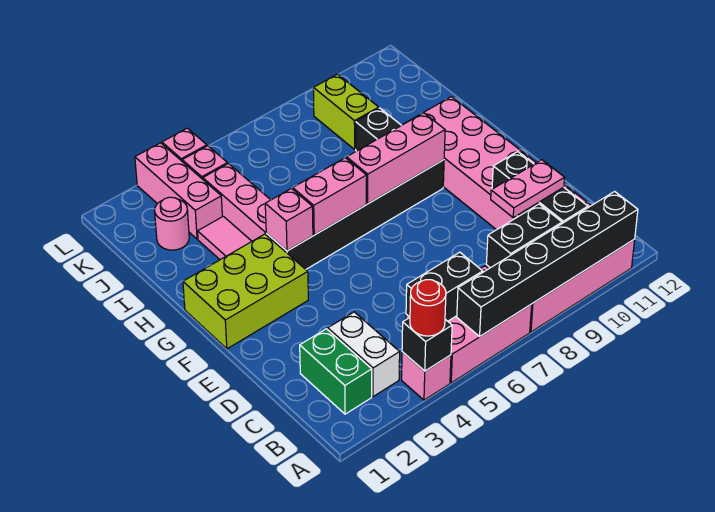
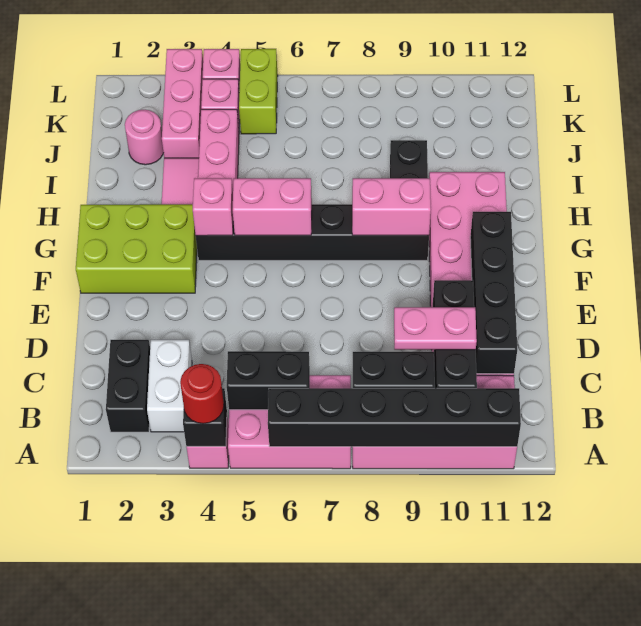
green brick B2:C2 level 1 -> black brick B2:C2 level 1
none -> black brick C11:F11 level 2
pink brick G7:G9 level 2 -> pink brick G8:G9 level 2
lime brick J9:K9 level 1 -> lime brick K5:L5 level 1

